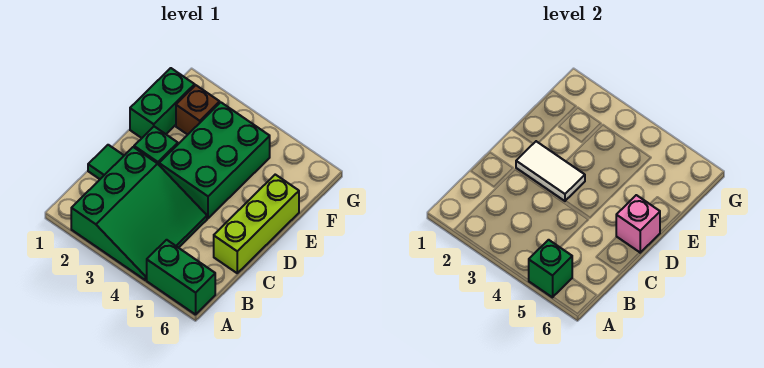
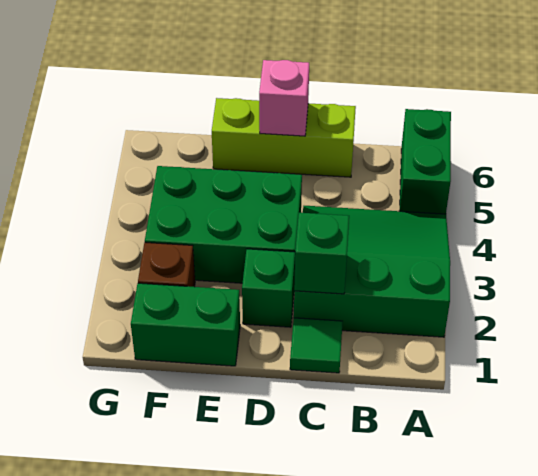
green brick A5 level 2 -> green brick C2 level 2
white tile D2:D3 level 2 -> none

